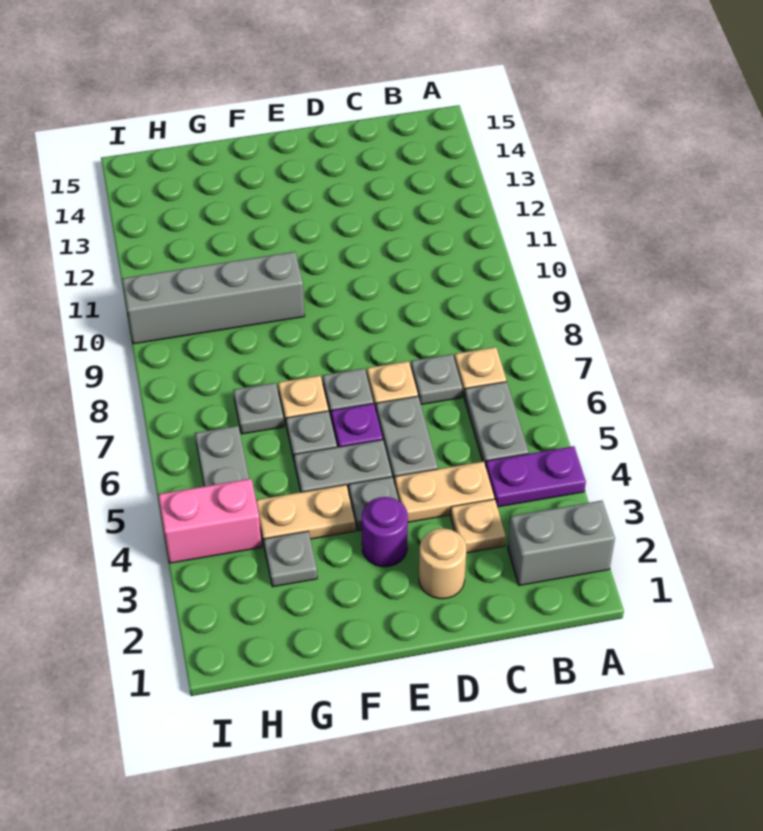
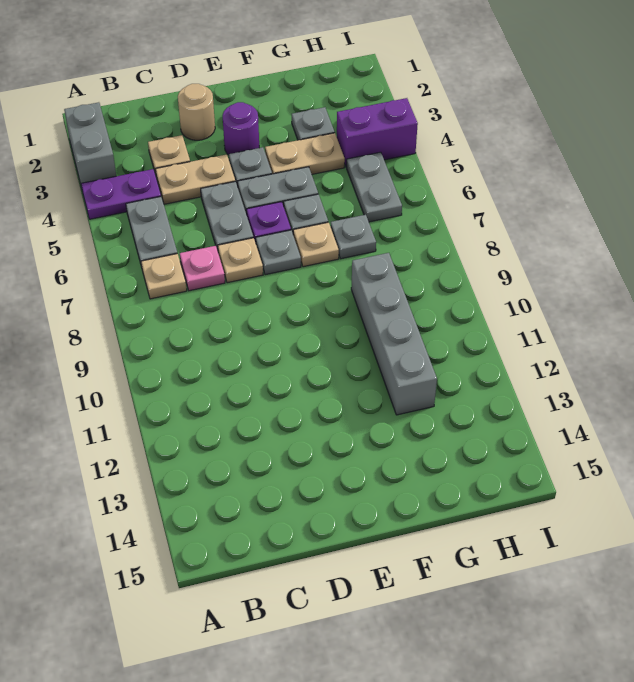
grey brick A2:B2 level 1 -> grey brick A2:A3 level 1
grey plate C7 level 1 -> pink plate C7 level 1
grey brick F10:I10 level 1 -> grey brick G9:G12 level 1
pink brick H4:I4 level 1 -> purple brick H4:I4 level 1

